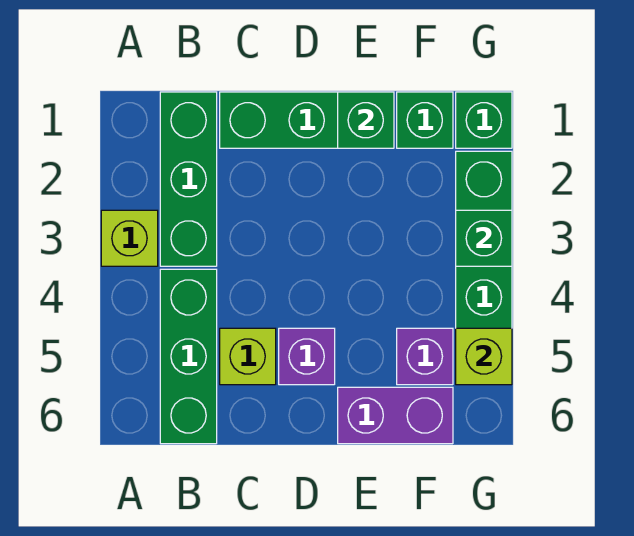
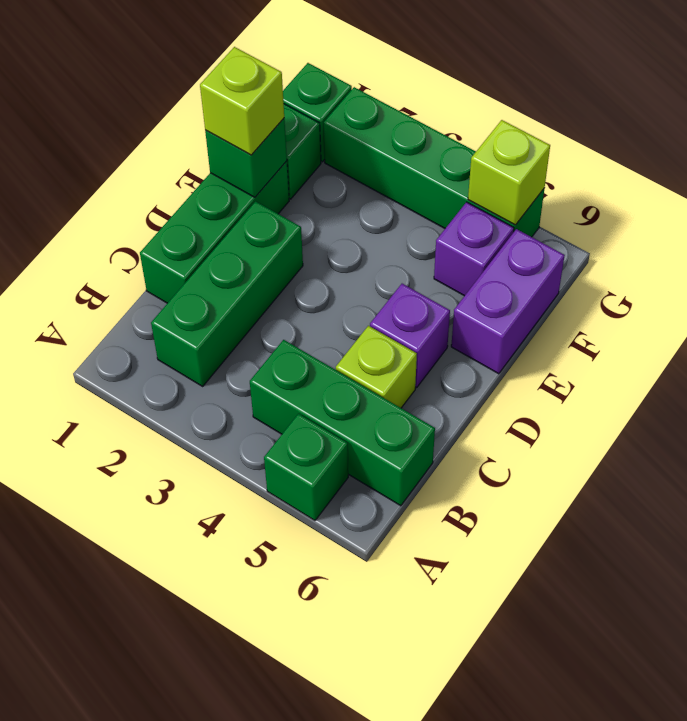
lime brick A3 level 1 -> lime brick E1 level 3
green brick B1:B3 level 1 -> green brick B2:D2 level 1
green brick G3 level 2 -> green brick A5 level 1

